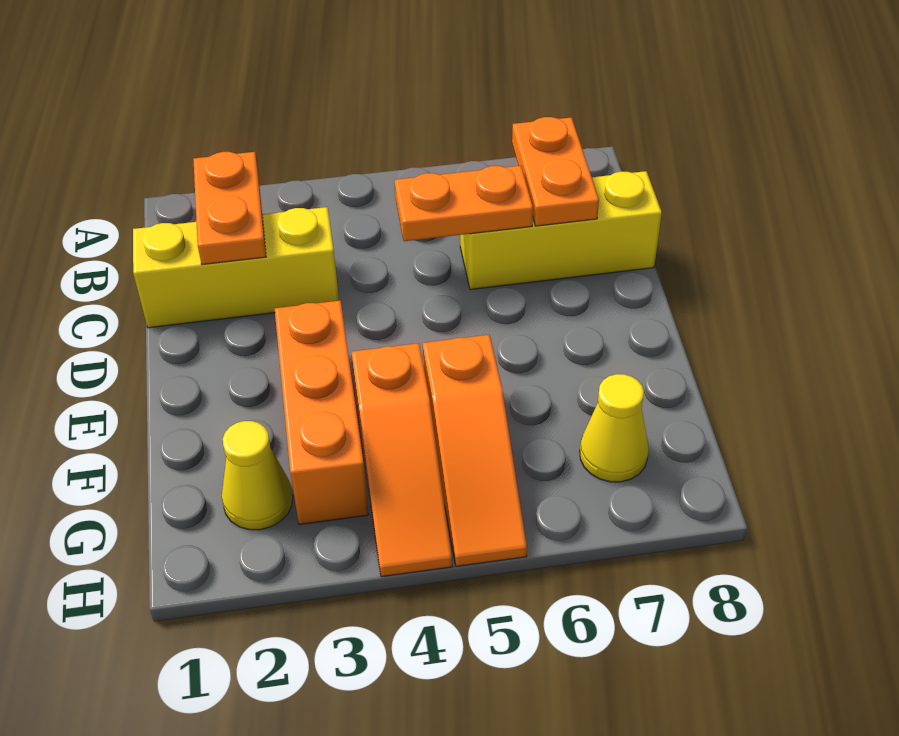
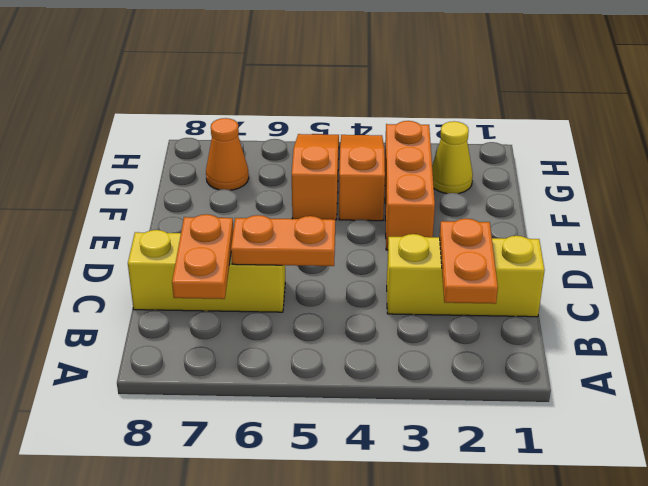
yellow cone G7 level 1 -> orange cone G7 level 1

